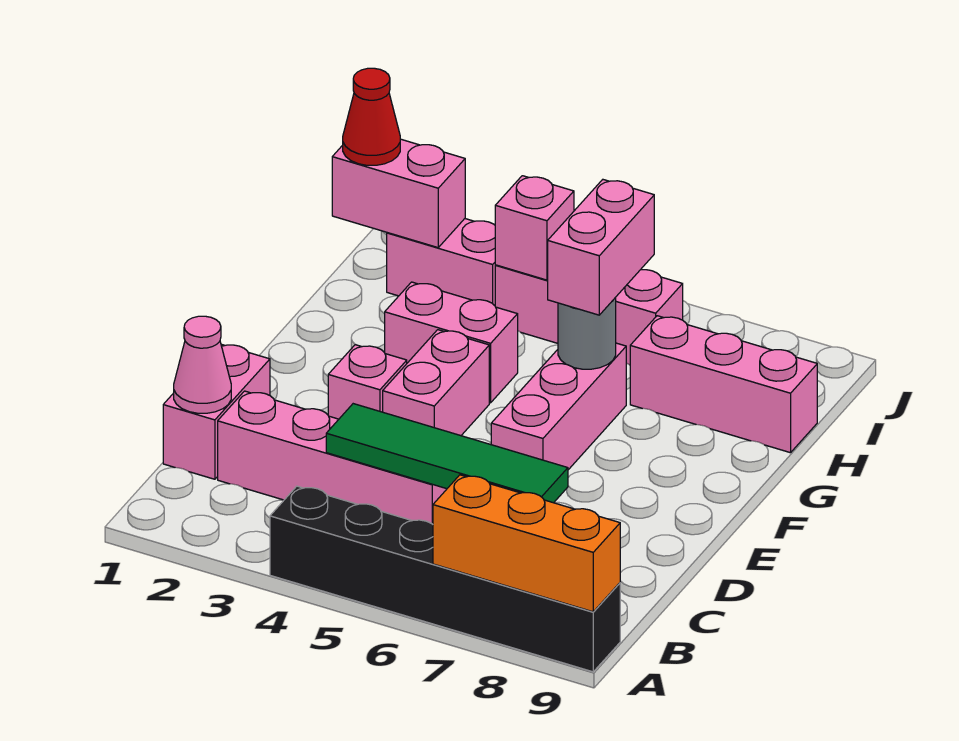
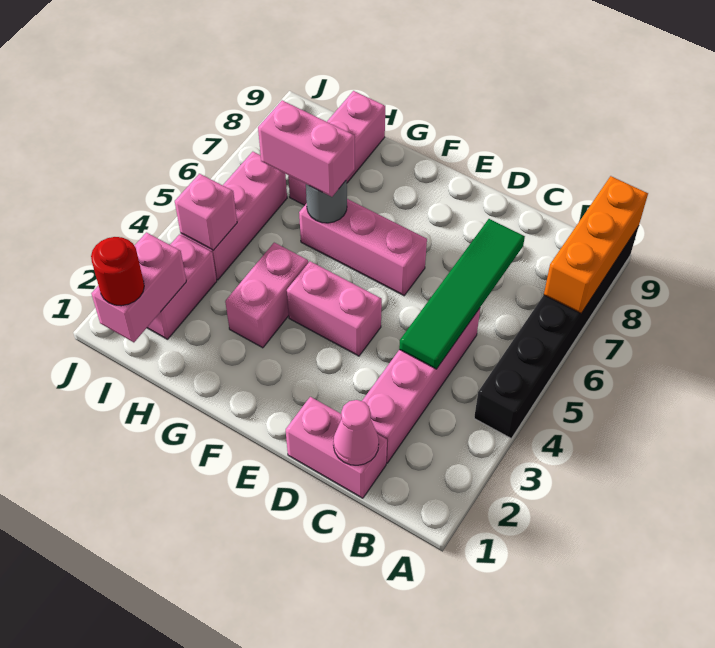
pink brick E3 level 1 -> none
red cone I1 level 3 -> red round brick I1 level 3

